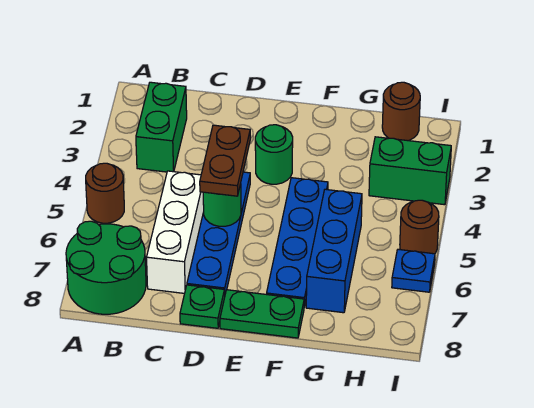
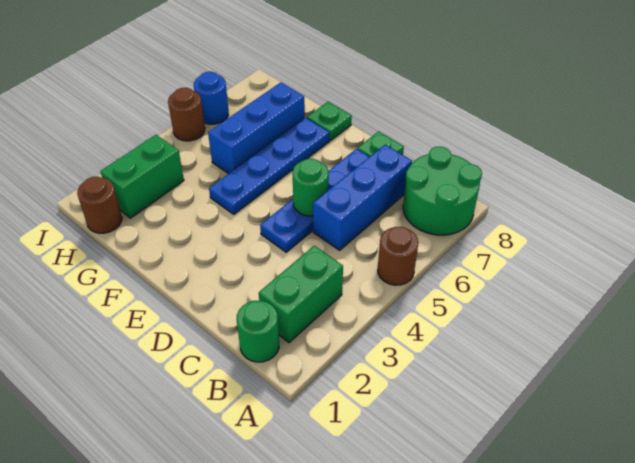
white brick C5:C7 level 1 -> blue brick C5:C7 level 1
brown plate D4:D5 level 3 -> none
green round brick E3 level 1 -> green round brick B1 level 1
green plate E8:F8 level 1 -> green plate F8 level 1
green brick H3:I3 level 1 -> green brick H2:H3 level 1
blue plate I6 level 1 -> blue round brick I6 level 1

